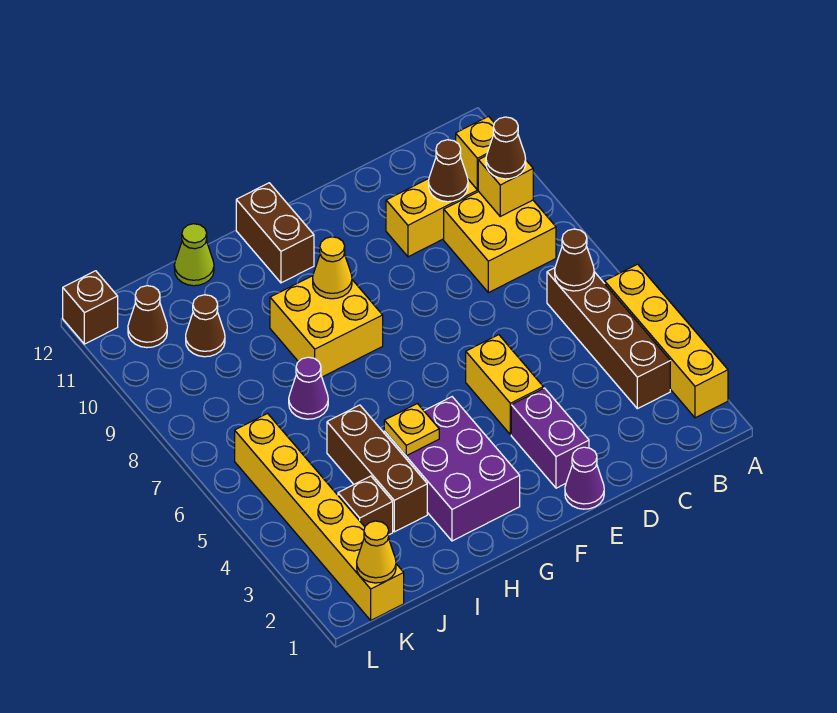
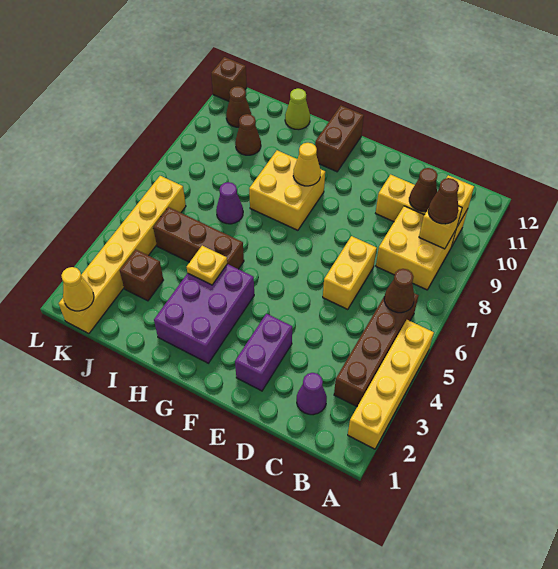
purple cone E1 level 1 -> purple cone C2 level 1
yellow brick E4:E5 level 1 -> yellow brick D6:D7 level 1
brown brick I3:I5 level 1 -> brown brick H5:J5 level 1

